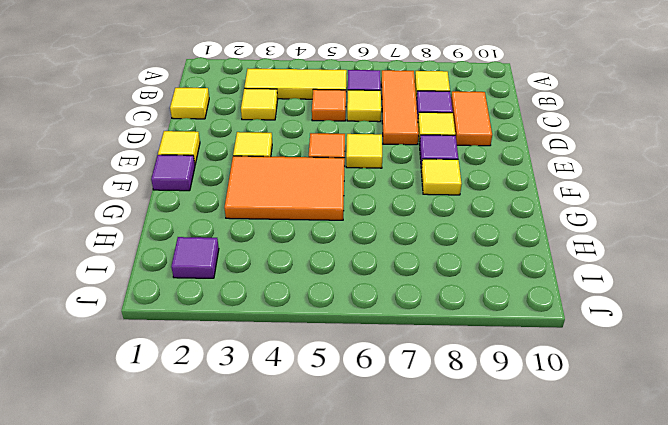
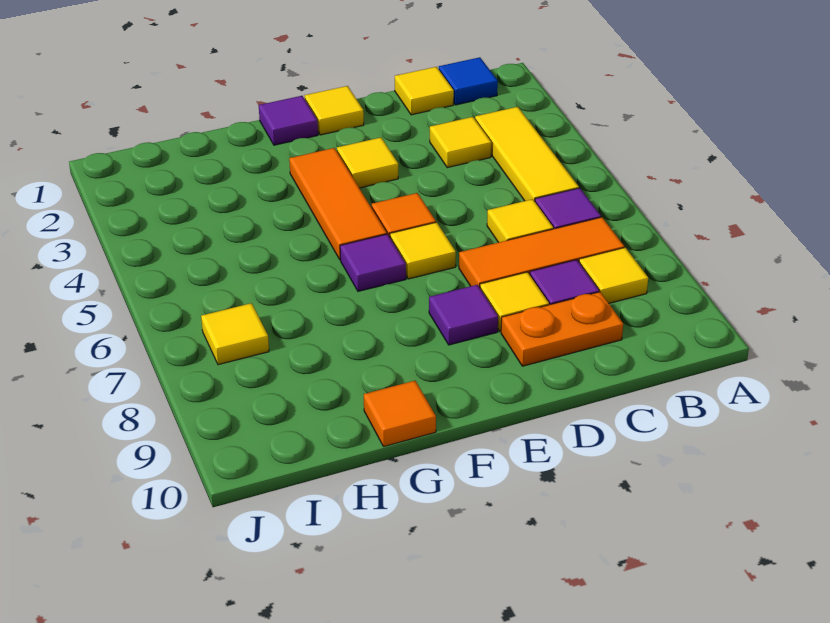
none -> blue tile B1 level 1
orange tile C5 level 1 -> orange tile G10 level 1
orange tile C9:D9 level 1 -> orange plate C9:D9 level 1
orange tile F3:G5 level 1 -> orange tile F3:F5 level 1
yellow tile F8 level 1 -> yellow tile I7 level 1
purple tile I2 level 1 -> purple tile F6 level 1

